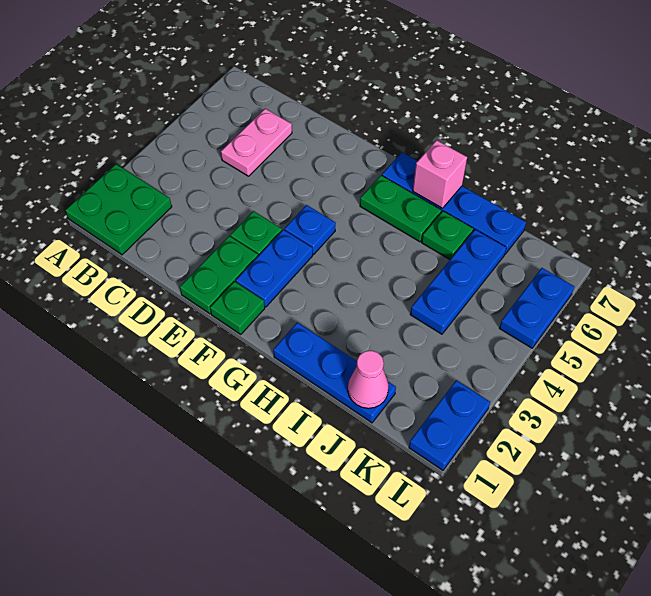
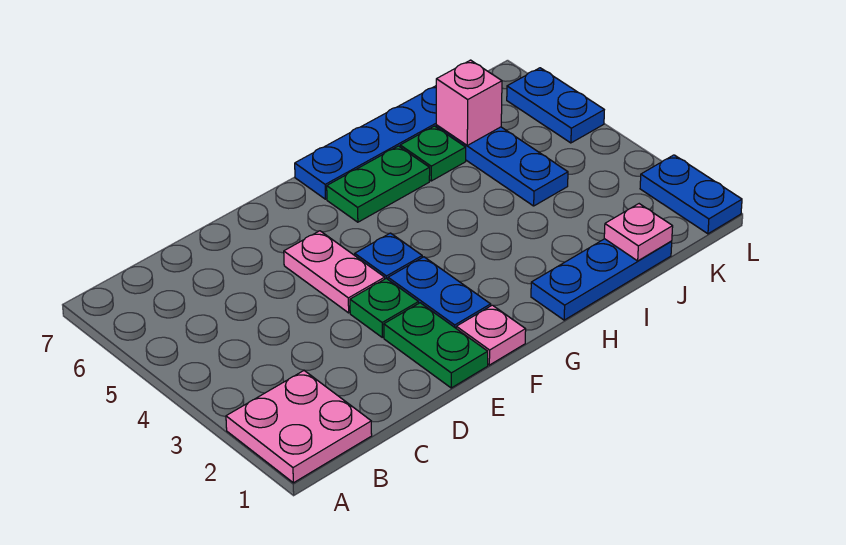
green plate A1:B2 level 1 -> pink plate A1:B2 level 1
pink plate C5:C6 level 1 -> pink plate E4:E5 level 1
green plate F1 level 1 -> pink plate F1 level 1
pink brick H7 level 2 -> pink brick J6 level 2
pink cone J1 level 2 -> pink plate J1 level 2

